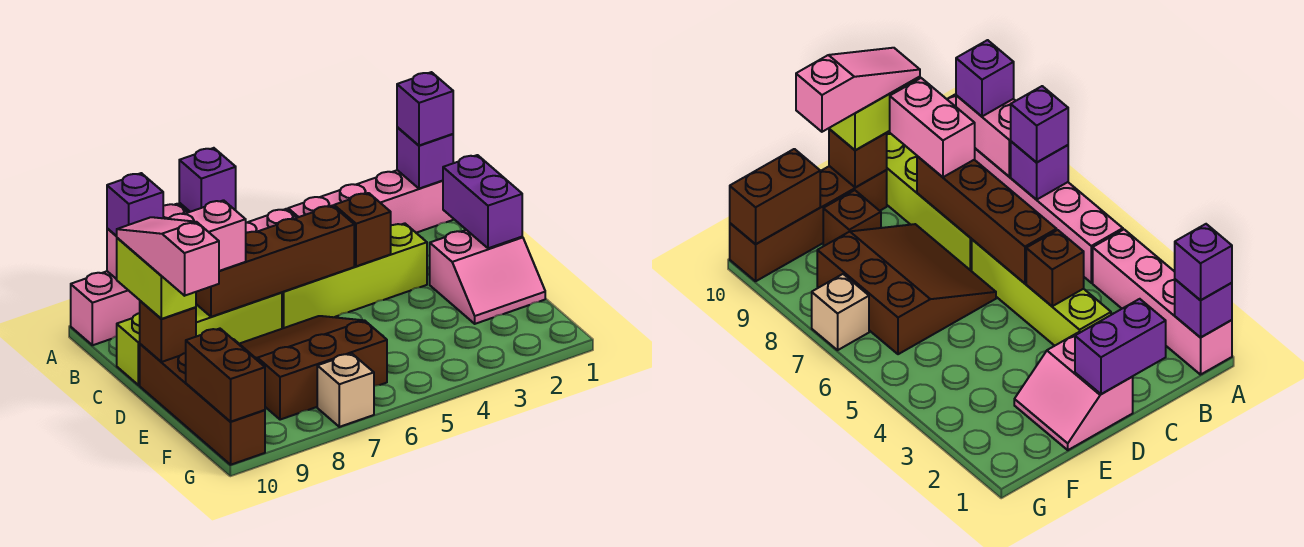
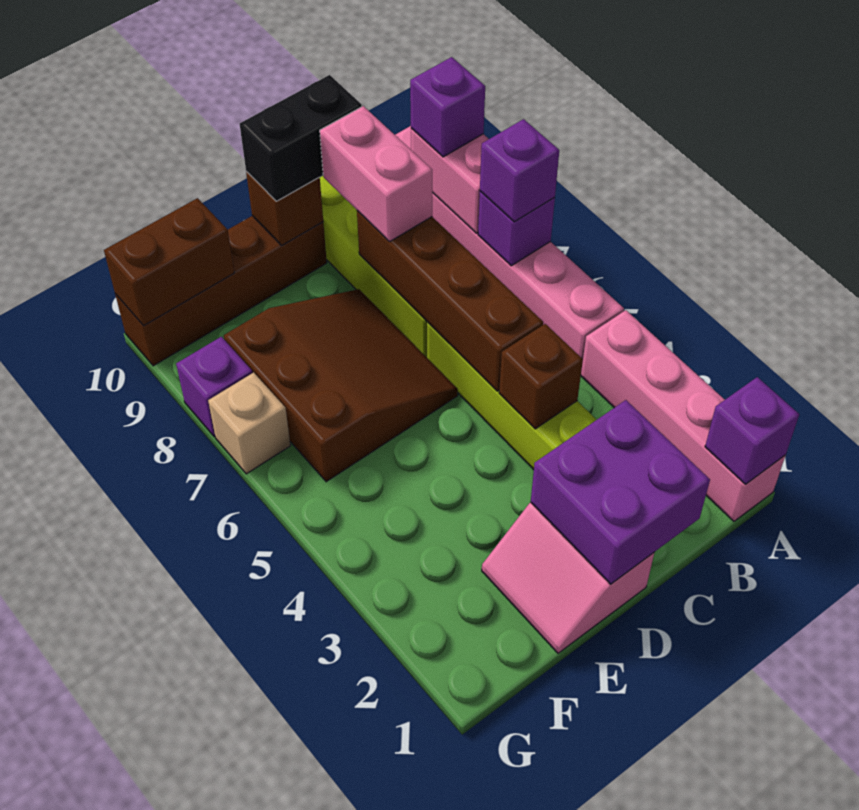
purple brick A1 level 3 -> purple brick G8 level 1
purple brick C1:D1 level 2 -> purple brick C1:D2 level 2
lime brick C10:D10 level 3 -> black brick C10:D10 level 3
pink slope C10:E10 level 4 top E -> none
brown brick E9 level 1 -> none

